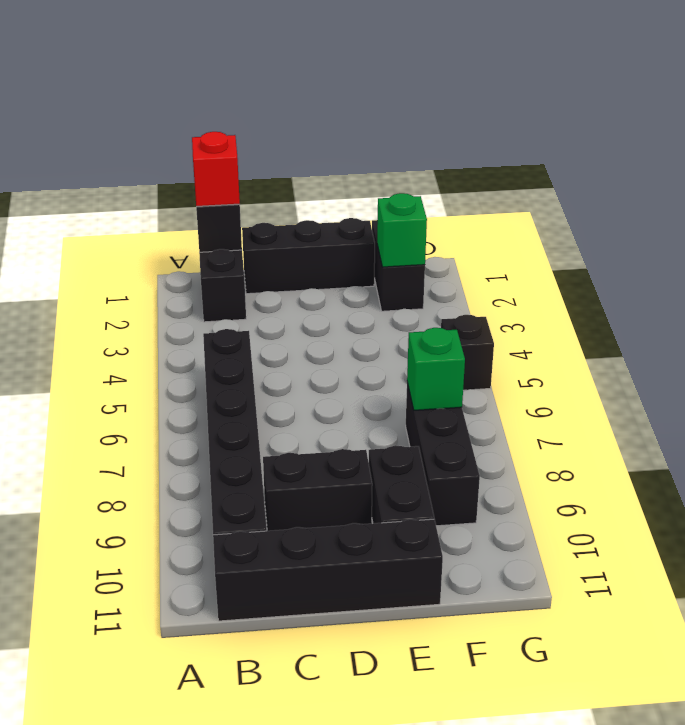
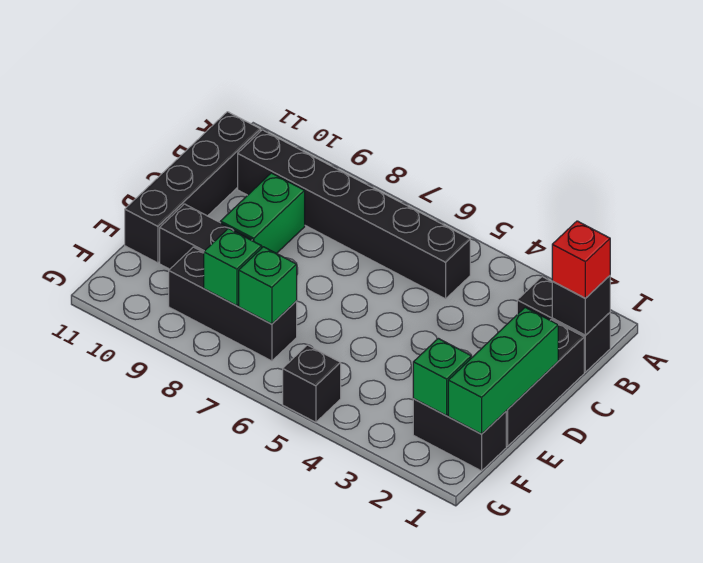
black brick C9:D9 level 1 -> green brick C9:D9 level 1
none -> green brick D1:F1 level 2
none -> green brick F8 level 2

